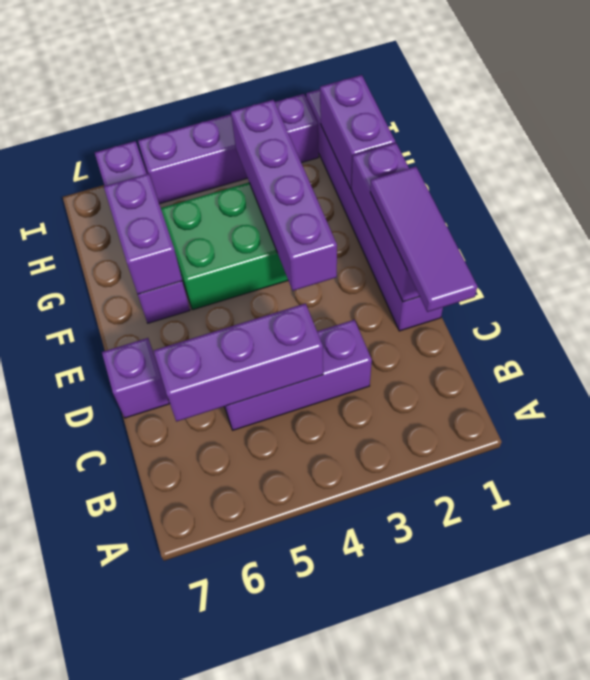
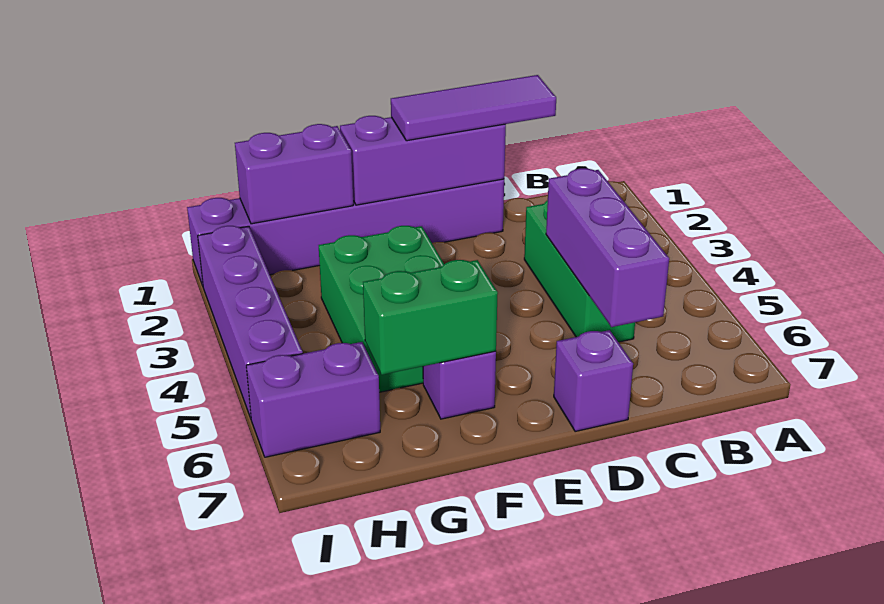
purple brick C3:C5 level 1 -> green brick C3:C5 level 1
purple brick E3:H3 level 2 -> none
purple brick F6:G6 level 2 -> green brick F6:G6 level 2

